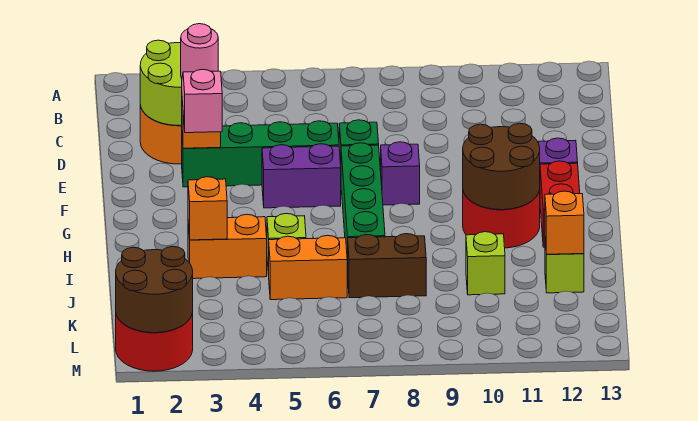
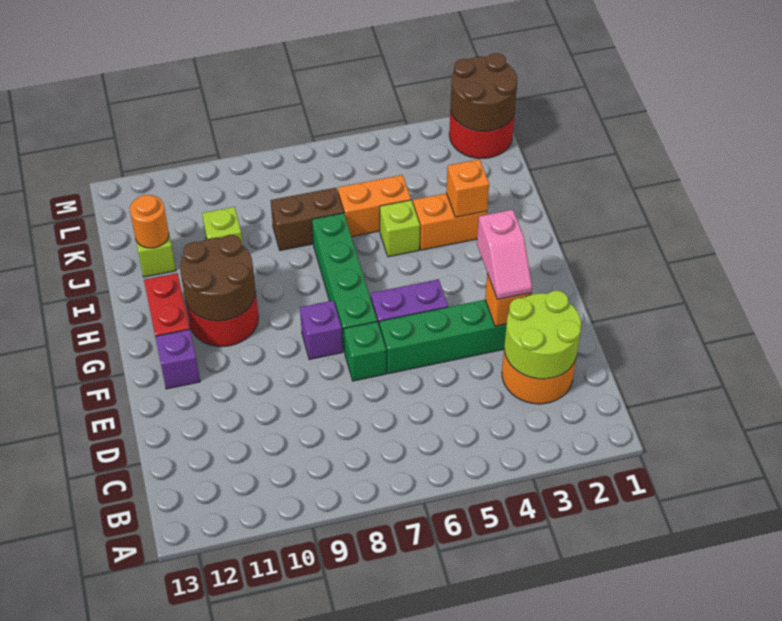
pink round brick D3 level 3 -> none
orange brick J12 level 2 -> orange round brick J12 level 2

